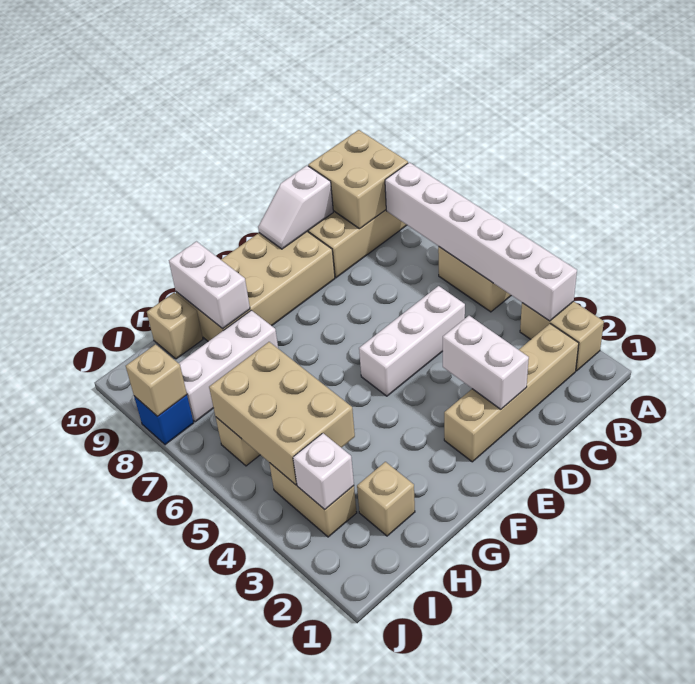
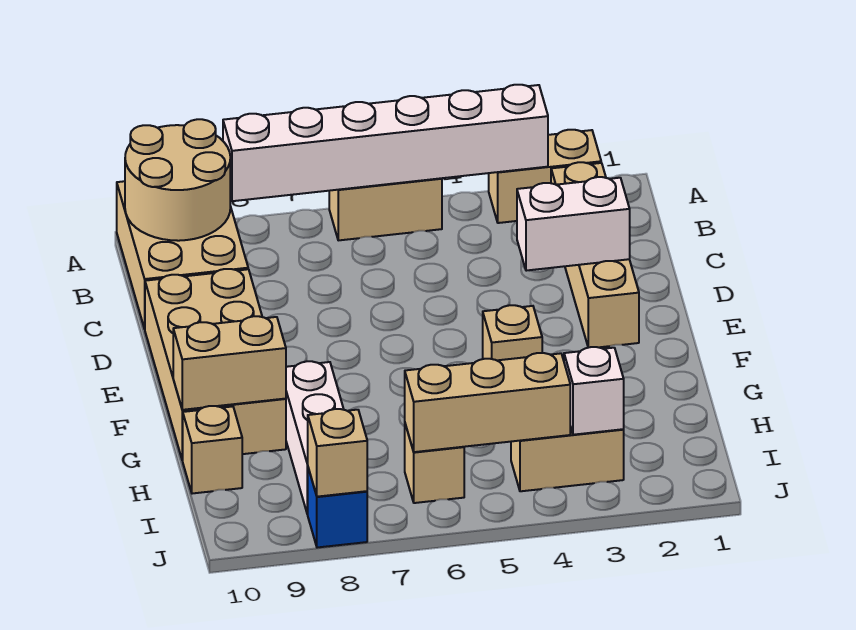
tan brick A9:B10 level 2 -> tan round brick A9:B10 level 2
white brick C5:E5 level 1 -> none
white slope C10:D10 level 2 top C -> none
white brick G9:G10 level 2 -> tan brick G9:G10 level 2
tan brick H2 level 1 -> tan brick F4 level 1
tan brick H4:I6 level 2 -> tan brick I4:I6 level 2

